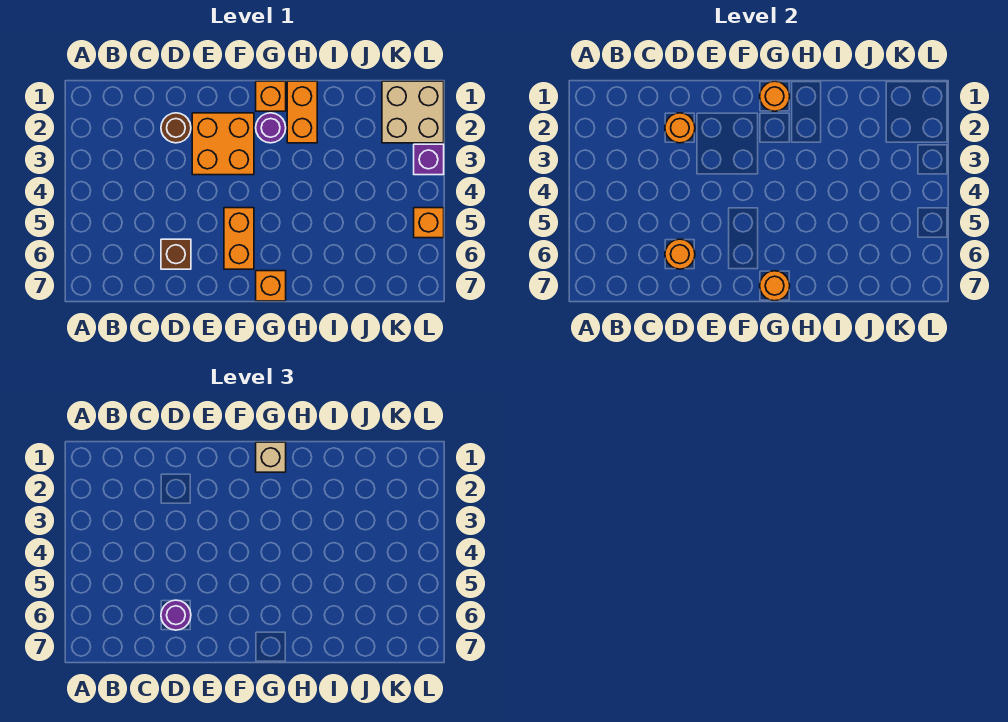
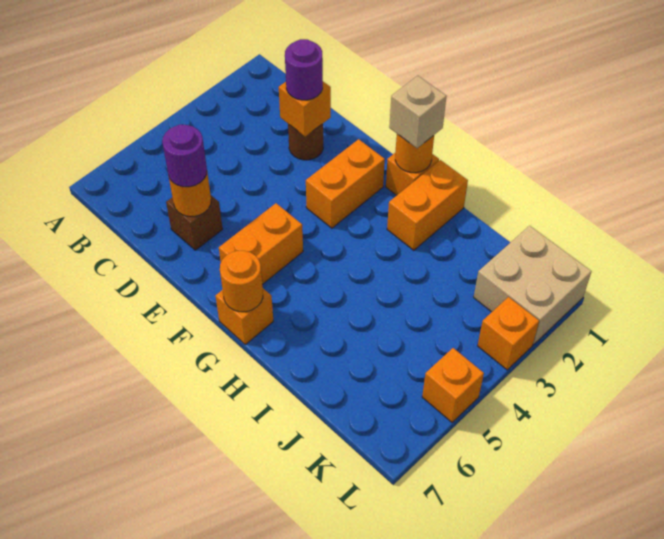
orange round brick D2 level 2 -> orange brick D2 level 2
orange brick E2:F3 level 1 -> orange brick F2:F3 level 1
purple round brick G2 level 1 -> purple round brick D2 level 3
purple brick L3 level 1 -> orange brick L3 level 1

